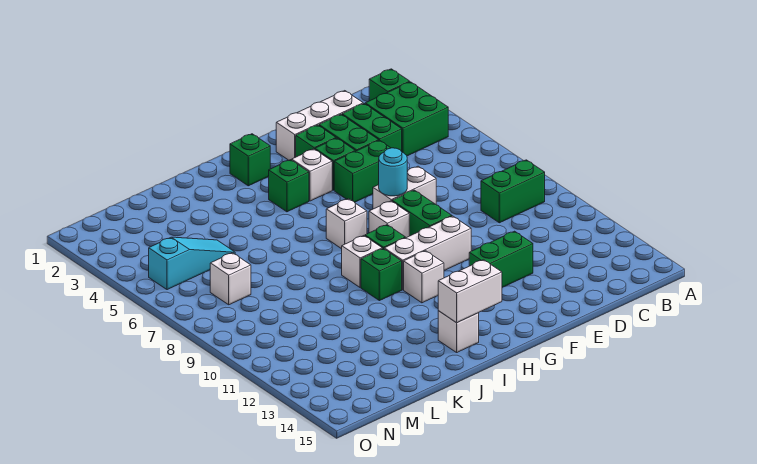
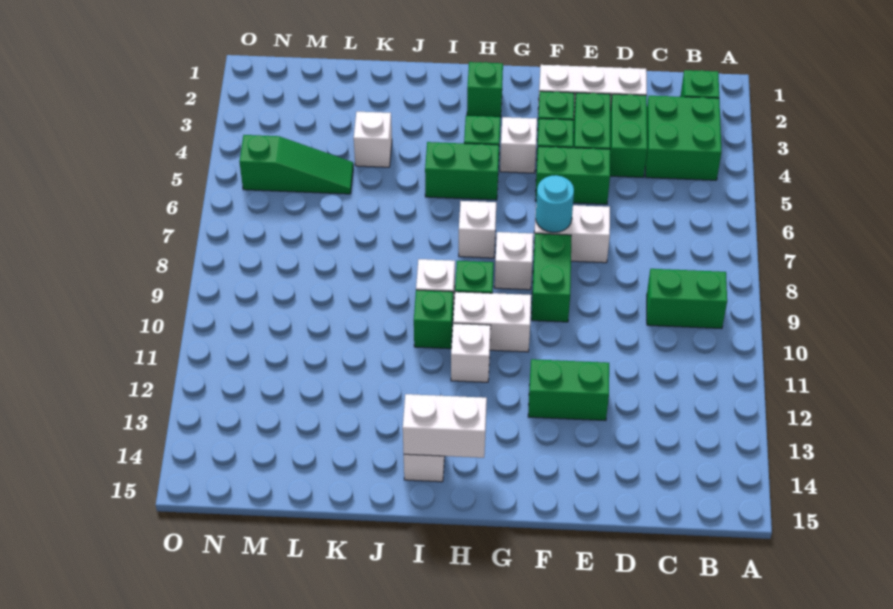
white brick F10:H10 level 1 -> white brick G10:H10 level 1
none -> green brick H5:I5 level 1
cyan slope L5:N5 level 1 top N -> green slope L5:N5 level 1 top N
white brick M7 level 1 -> white brick K4 level 1

